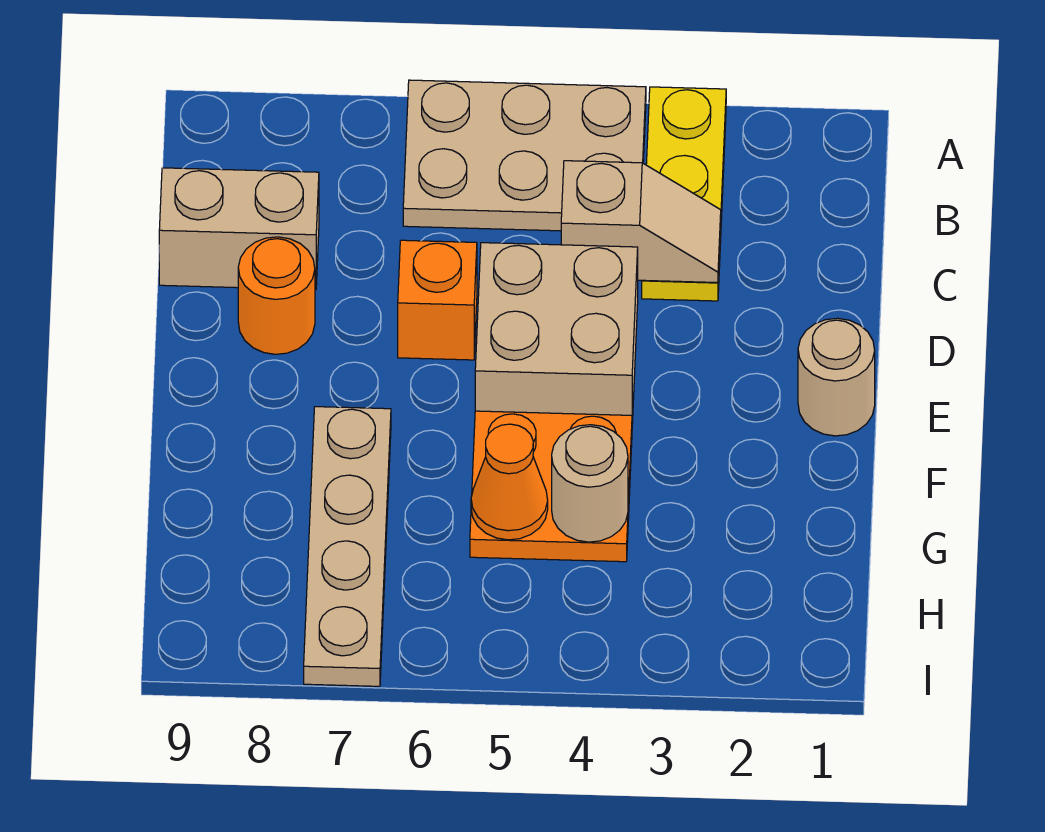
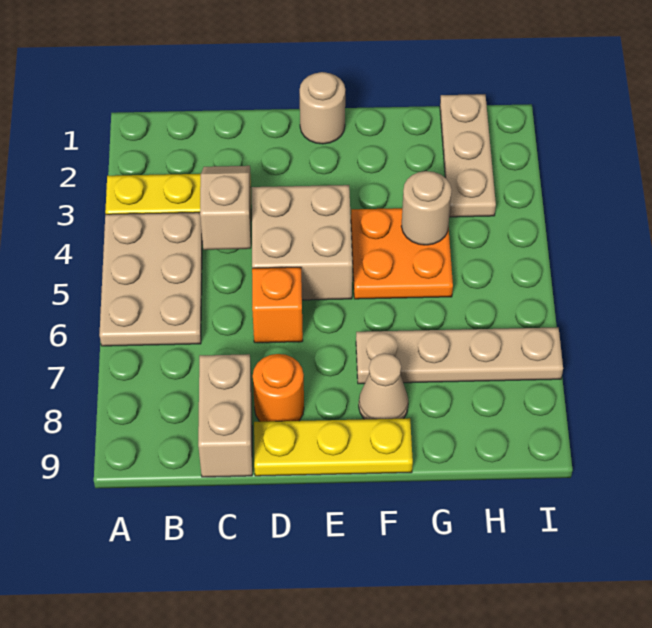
none -> yellow plate D9:F9 level 1
none -> tan cone F8 level 1
orange cone G5 level 2 -> none
none -> tan plate H1:H3 level 1

